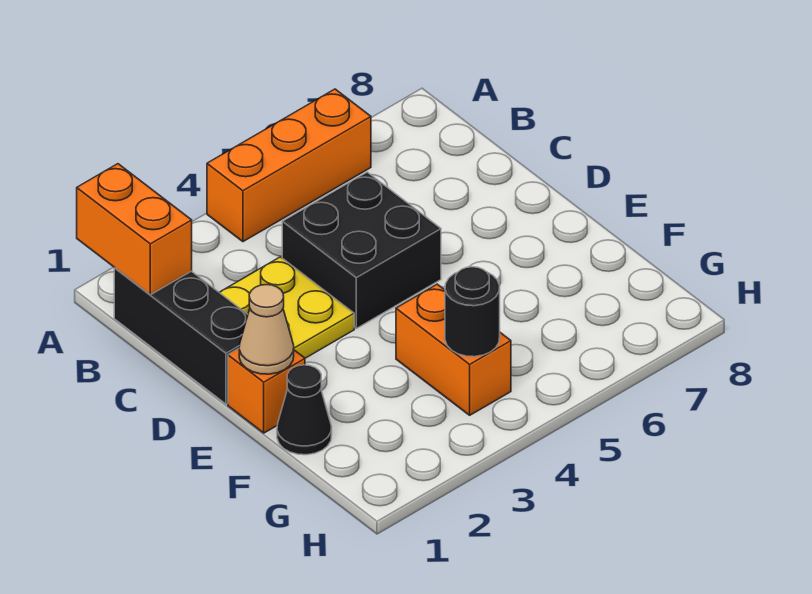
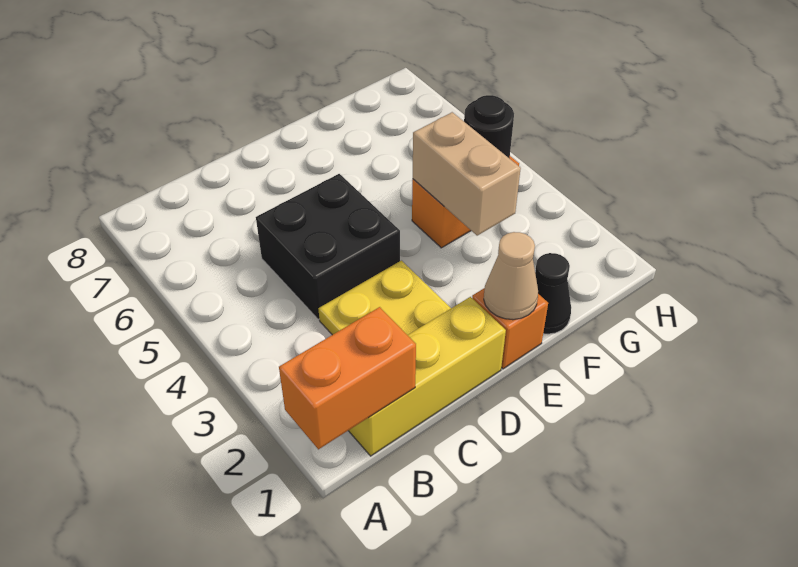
orange brick A4:A6 level 1 -> none
black brick B1:D1 level 1 -> yellow brick B1:D1 level 1
none -> tan brick F3:F4 level 2

